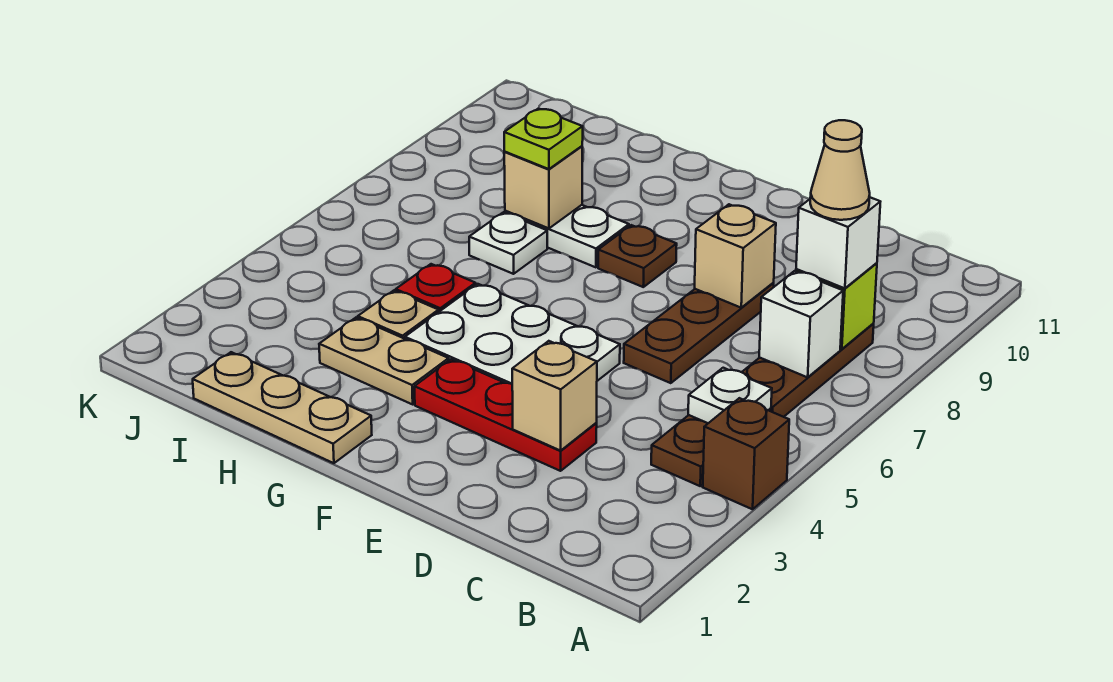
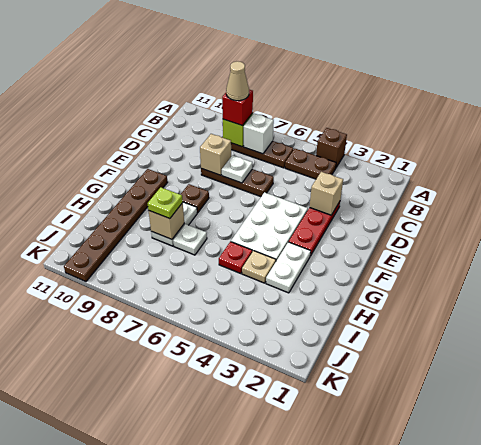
white plate B5 level 2 -> white plate D7 level 2
white brick B8 level 3 -> red brick B8 level 3
none -> brown plate F10:K10 level 1
tan plate G1:I1 level 1 -> none
tan plate G3:H3 level 1 -> white plate G3:H3 level 1

